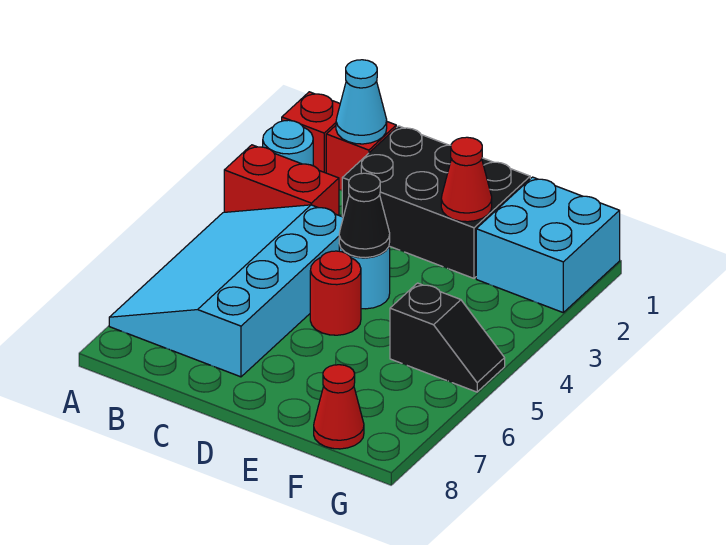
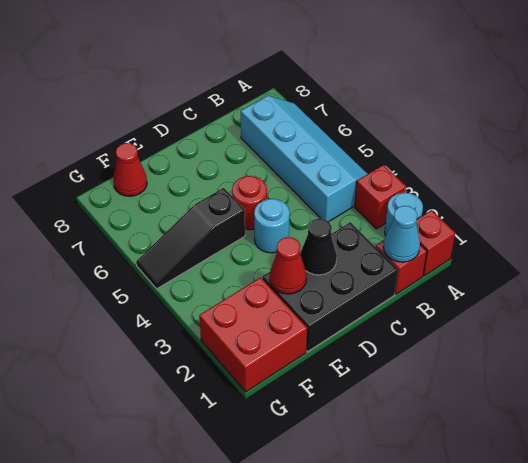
red brick A3:B3 level 1 -> red brick A3 level 1
cyan slope A4:C7 level 1 top C -> cyan slope A4:B7 level 1 top B
black cone D4 level 2 -> black cone D2 level 2
cyan brick F1:G2 level 1 -> red brick F1:G2 level 1
black slope F5:G5 level 1 top F -> black slope E5:G5 level 1 top E

